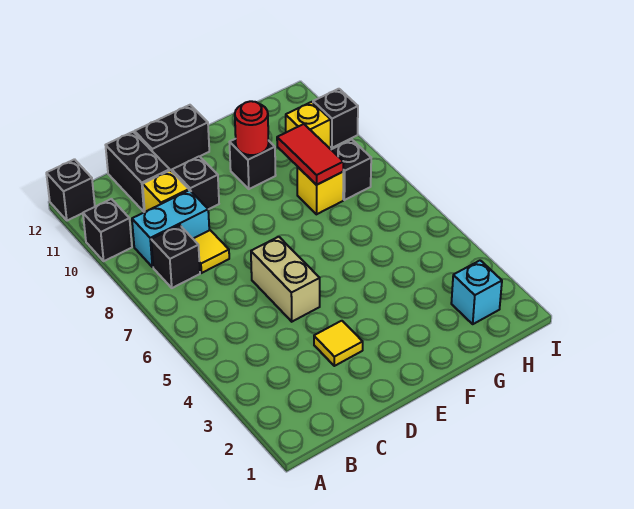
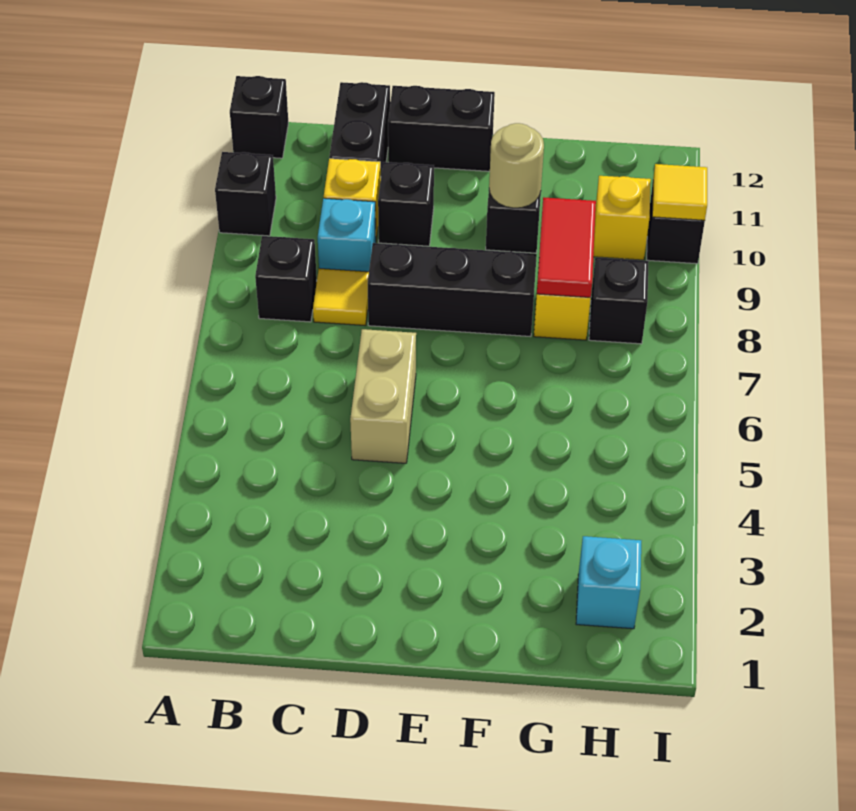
cyan brick B9:C9 level 1 -> cyan brick C9 level 1
yellow tile D3 level 1 -> yellow tile I10 level 2
none -> black brick D8:F8 level 1
red round brick F10 level 2 -> tan round brick F10 level 2

